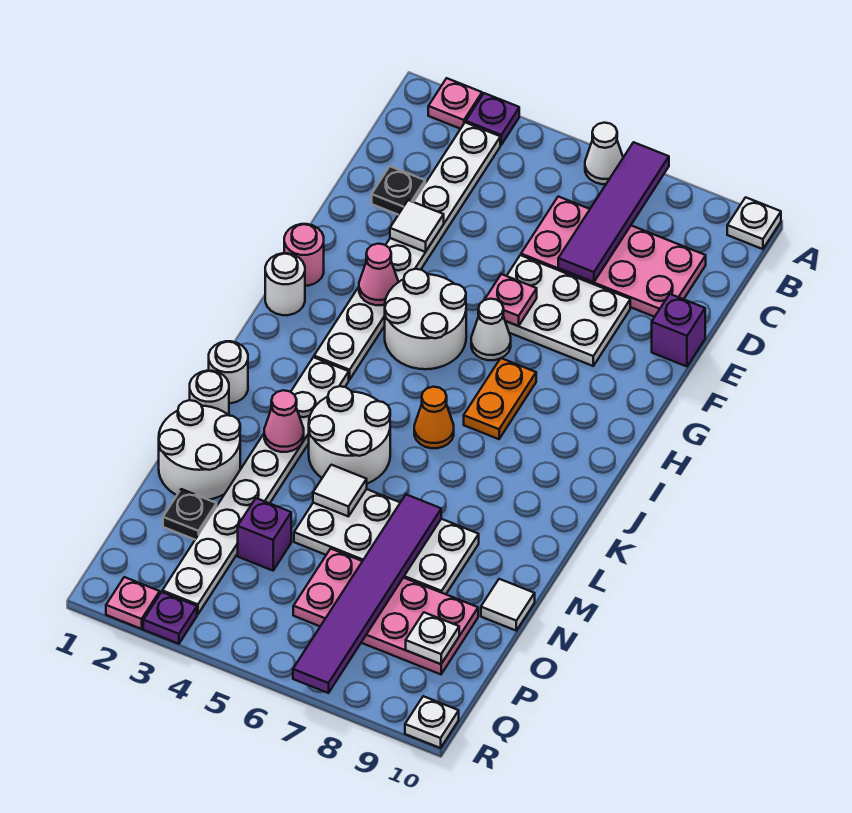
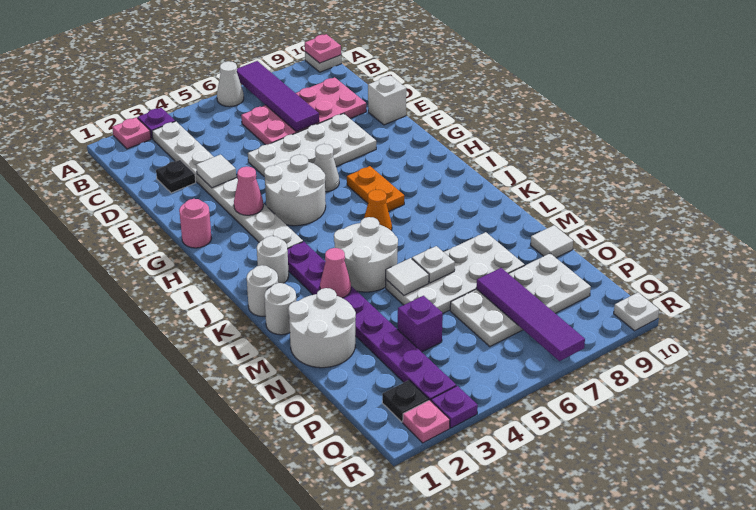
white plate E6:F8 level 1 -> white plate E5:F8 level 1
purple brick E10 level 1 -> white brick E10 level 1
pink plate F6 level 2 -> pink plate A10 level 2
white round brick H1 level 1 -> white round brick J2 level 1
white plate J3:Q3 level 1 -> purple plate J3:Q3 level 1
purple tile M7:R7 level 2 -> purple tile O7:R7 level 2
black plate O2 level 1 -> black plate Q2 level 1
pink plate O6:P9 level 1 -> white plate O6:P9 level 1
white plate P9 level 2 -> white plate M6 level 2

